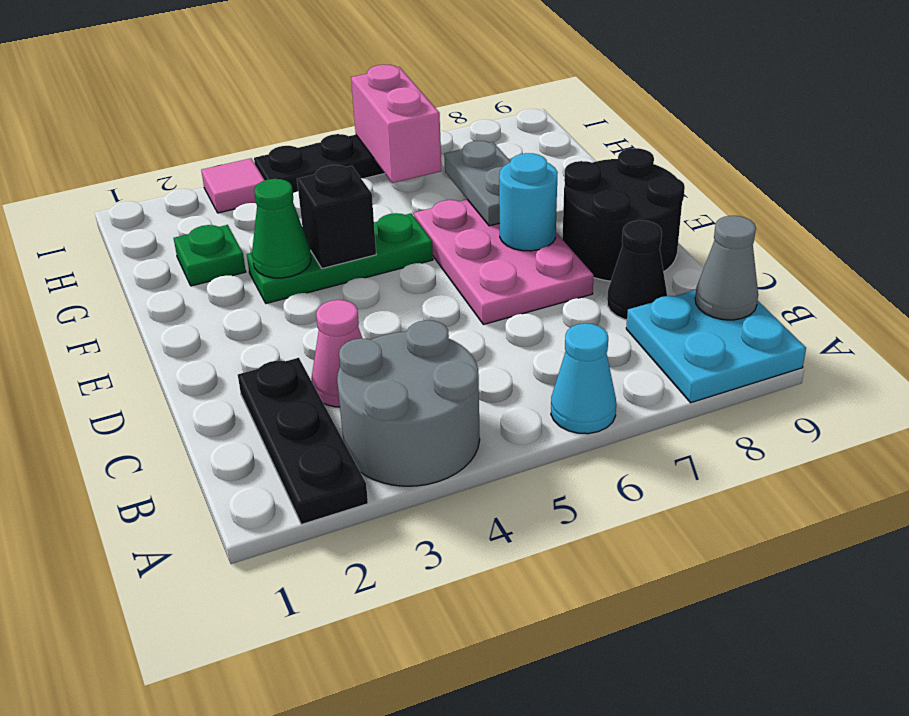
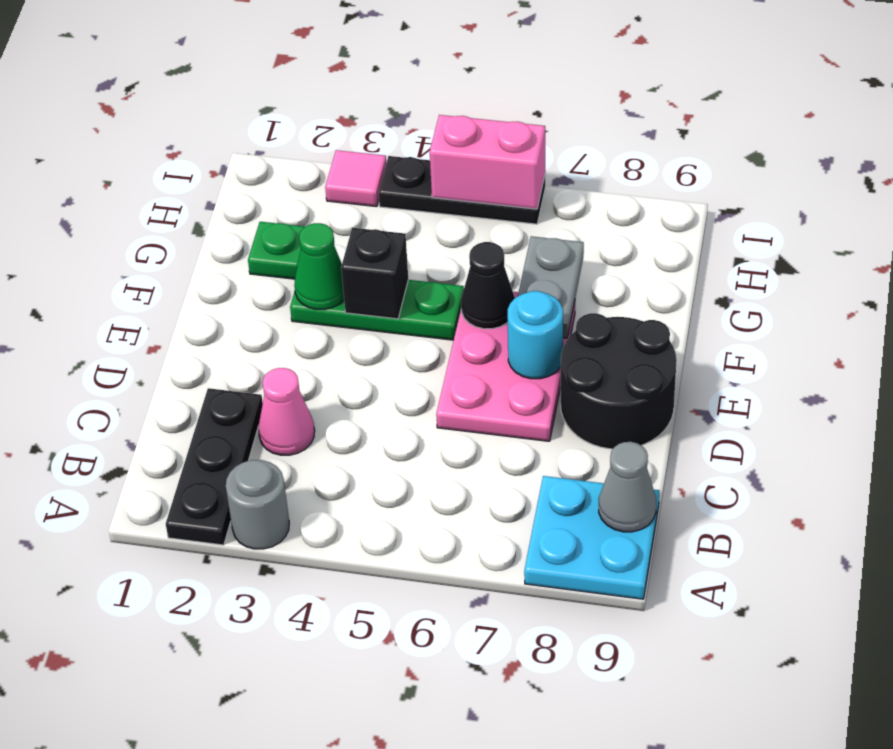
grey round brick A3:B4 level 1 -> grey round brick A3 level 1
cyan cone A6 level 1 -> none
black cone C8 level 1 -> black cone F6 level 2
pink brick H6:I6 level 2 -> pink brick I5:I6 level 2

